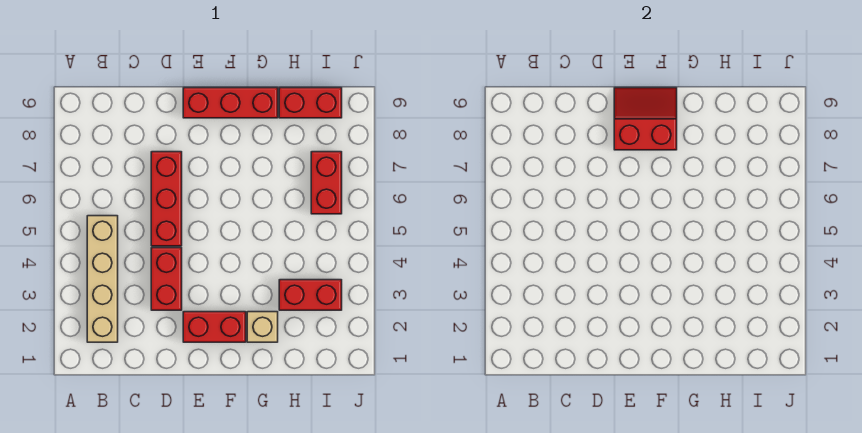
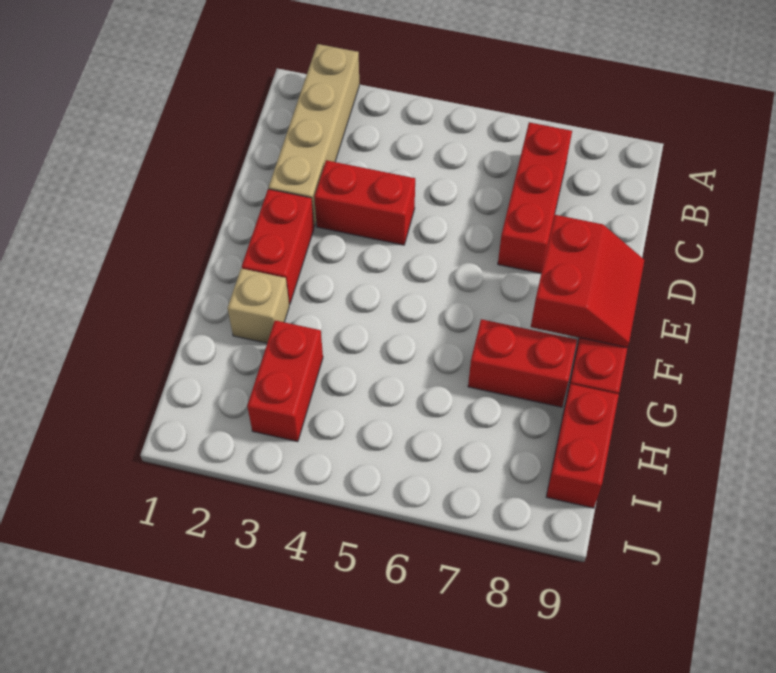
tan brick B2:B5 level 1 -> tan brick A2:D2 level 1
red brick D5:D7 level 1 -> red brick B7:D7 level 1
red brick I6:I7 level 1 -> red brick G7:G8 level 1

